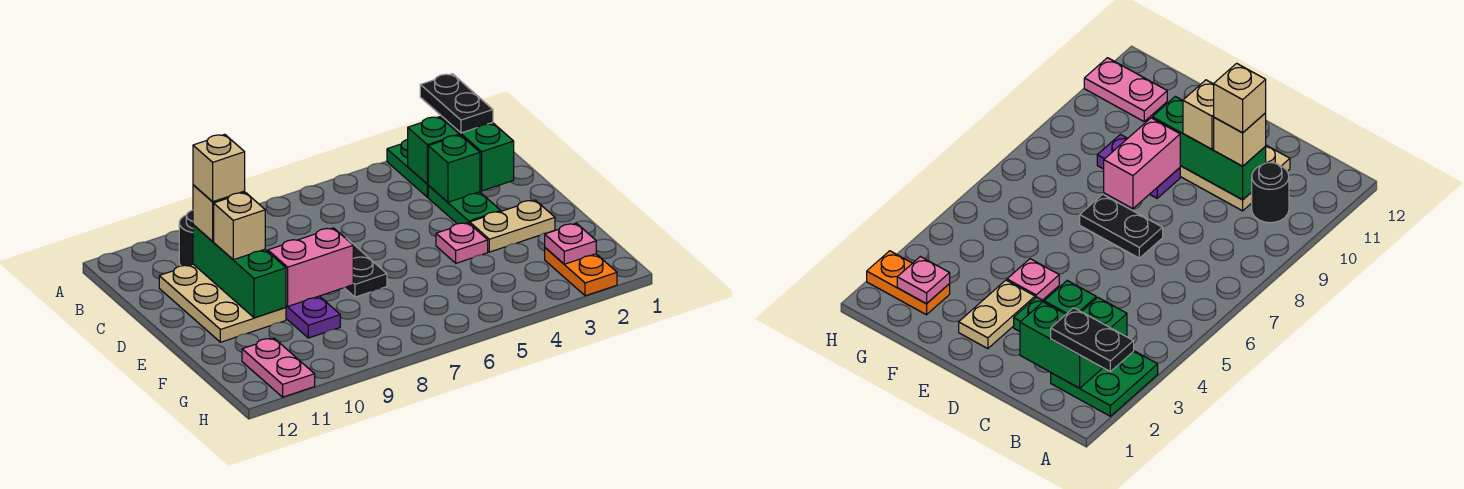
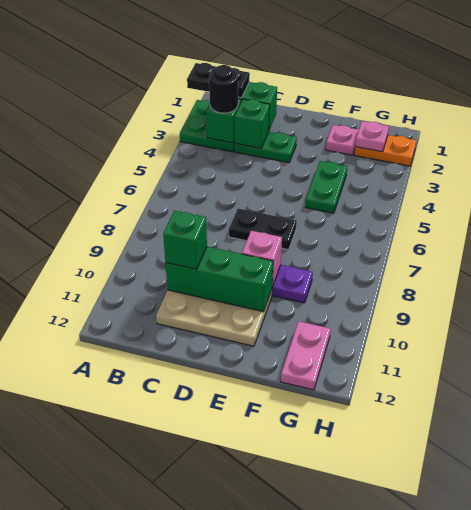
black round brick B10 level 1 -> black round brick B3 level 3
tan brick C10 level 3 -> green brick C10 level 3
tan brick C10 level 4 -> none
tan brick D10 level 3 -> none
tan plate E2:E3 level 1 -> none
pink plate E4 level 1 -> pink plate F2 level 1
pink brick E8:E9 level 2 -> pink brick E9 level 2
none -> green plate F4:F5 level 1
pink plate G11:H11 level 1 -> pink plate G11:G12 level 1

